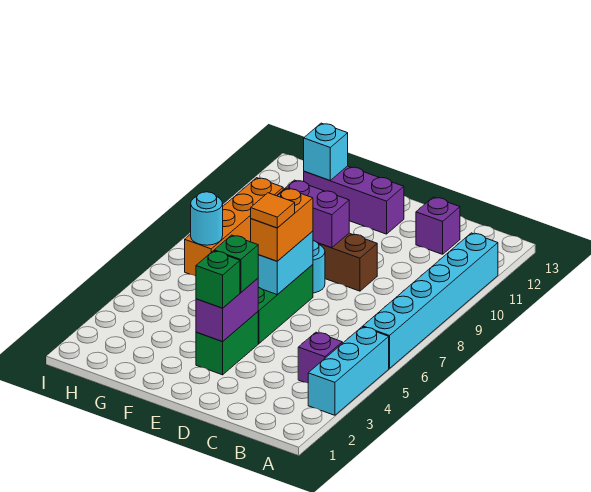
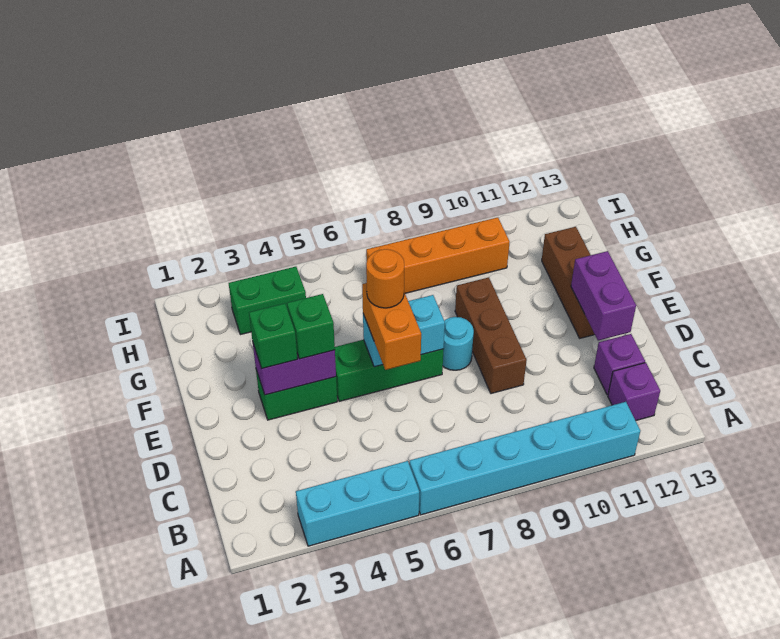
purple brick B4 level 1 -> purple brick B12 level 1
orange brick E6:E7 level 3 -> orange brick D6:E6 level 3
orange tile E6 level 4 -> orange round brick E6 level 4
purple brick E9:F9 level 2 -> purple brick D12:E12 level 2
purple brick E12:G12 level 1 -> brown brick E12:G12 level 1
cyan brick G12 level 2 -> none
none -> green brick H3:H4 level 1
cyan round brick H7 level 2 -> none

